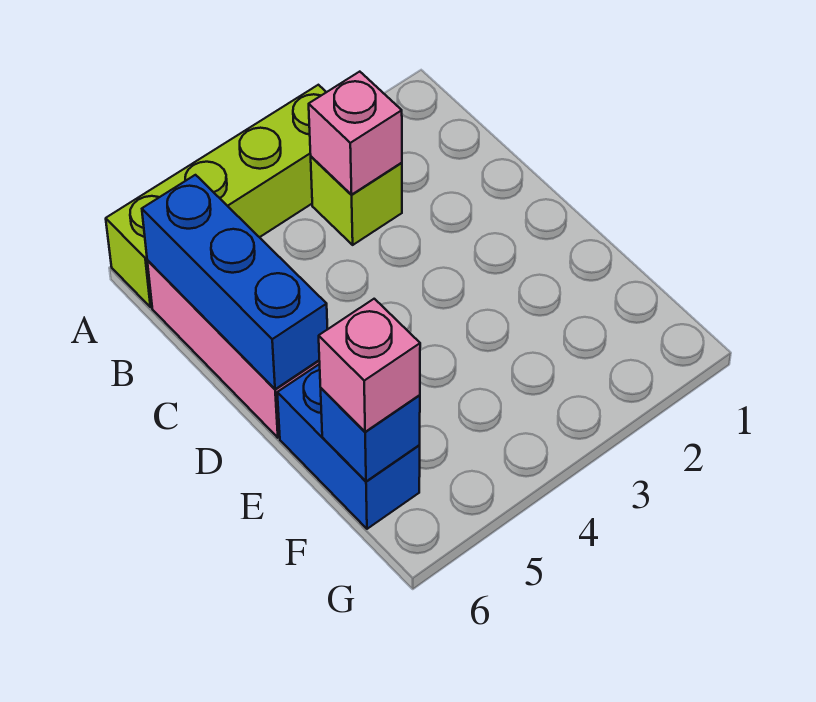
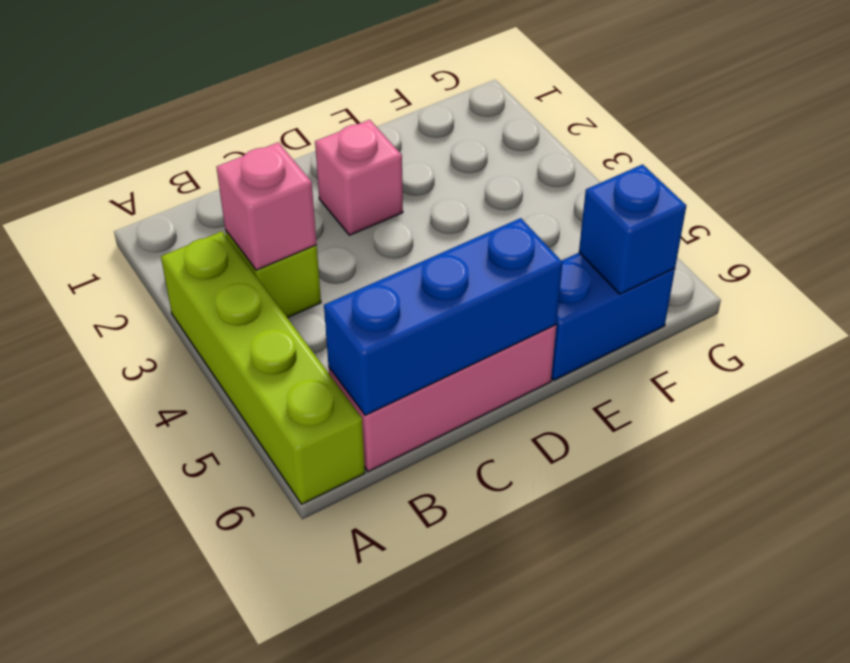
pink brick F6 level 3 -> pink brick D2 level 1

